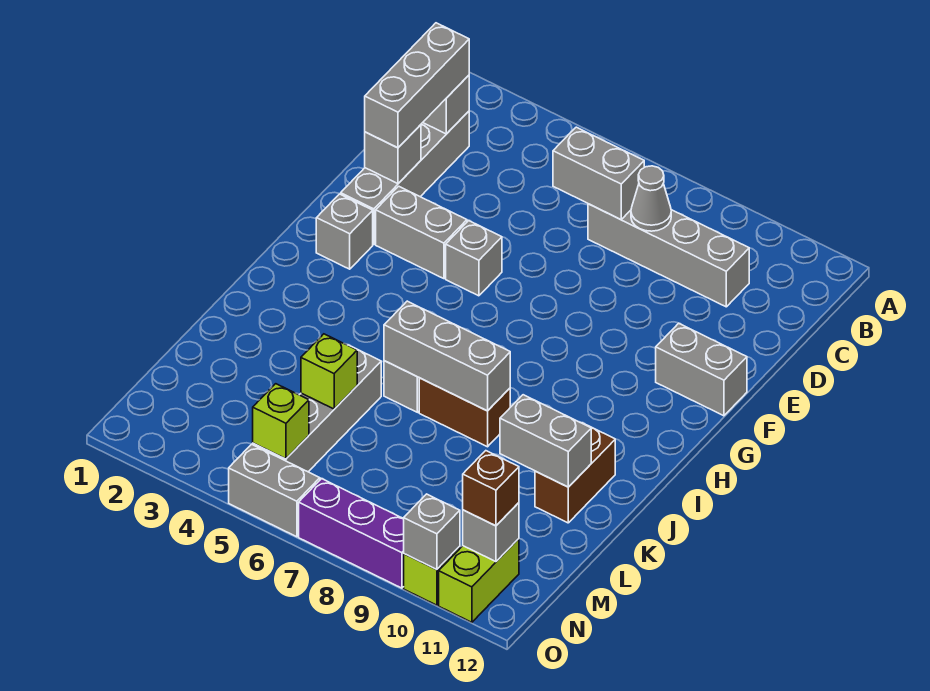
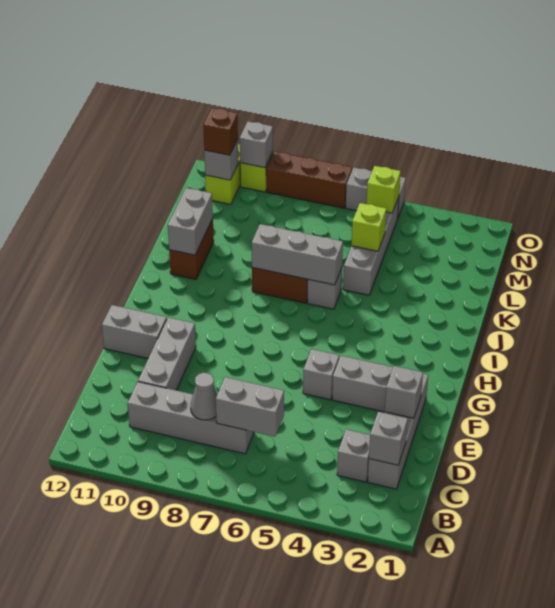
grey brick C2:E2 level 3 -> grey brick D10:F10 level 1
grey brick G2 level 1 -> grey brick C3 level 1
grey brick K10:K11 level 2 -> grey brick J11:K11 level 2
purple brick O7:O9 level 1 -> brown brick O7:O9 level 1

